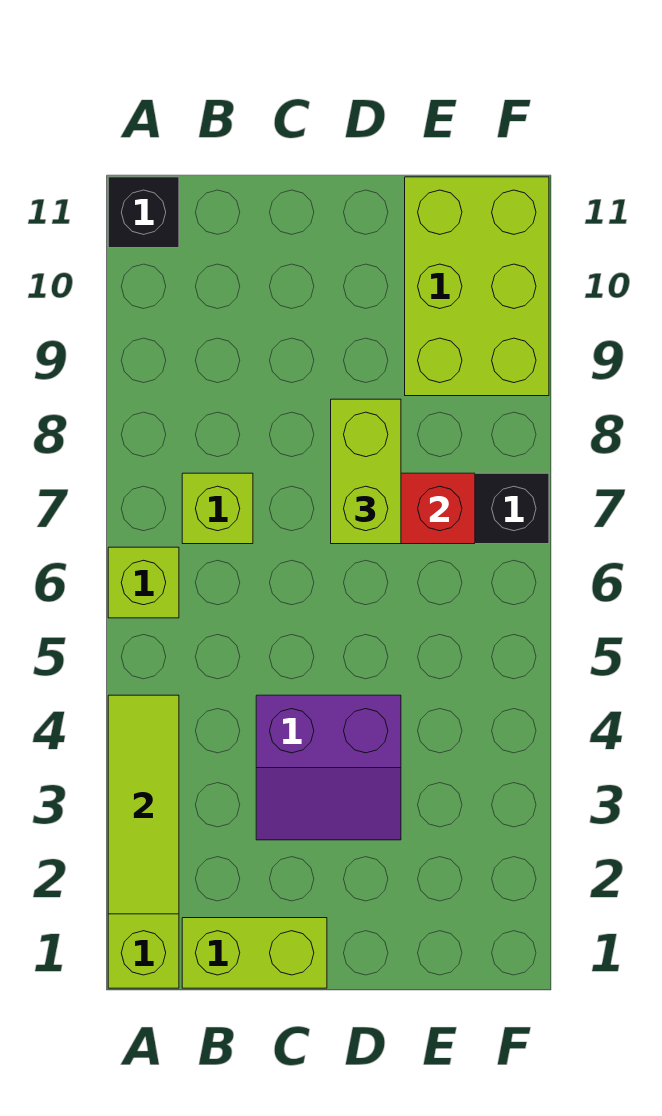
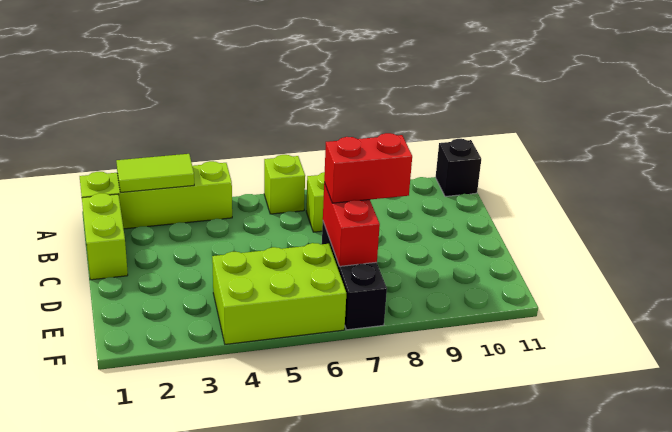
lime tile A2:A4 level 2 -> lime tile A2:A3 level 2
purple slope C3:D4 level 1 top 4 -> none
lime brick D7:D8 level 3 -> red brick D7:D8 level 3
lime brick E9:F11 level 1 -> lime brick E4:F6 level 1

